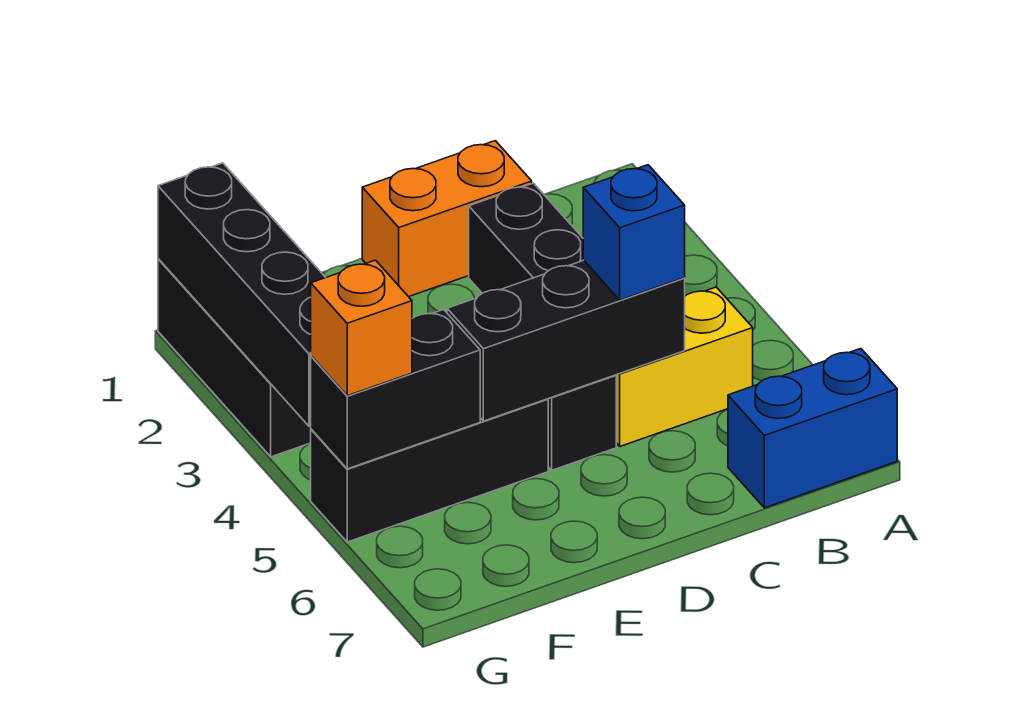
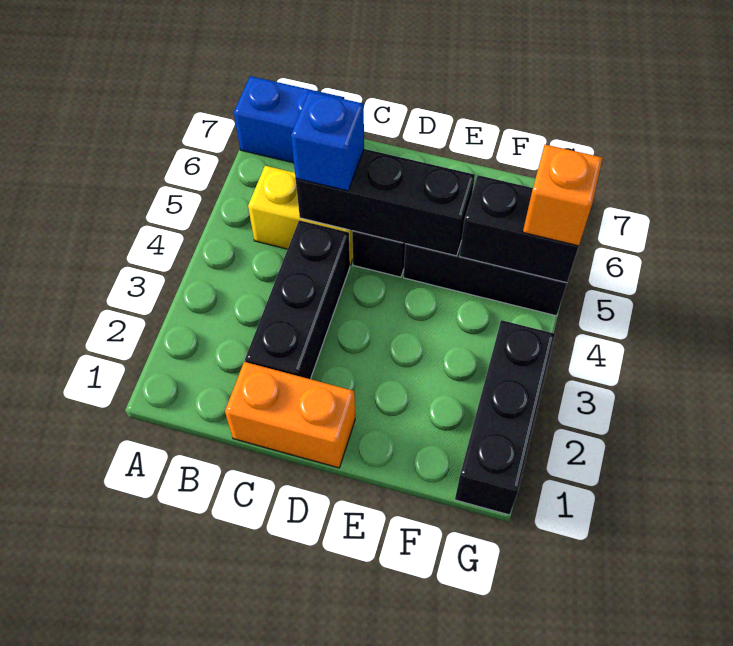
black brick G1:G4 level 2 -> none

